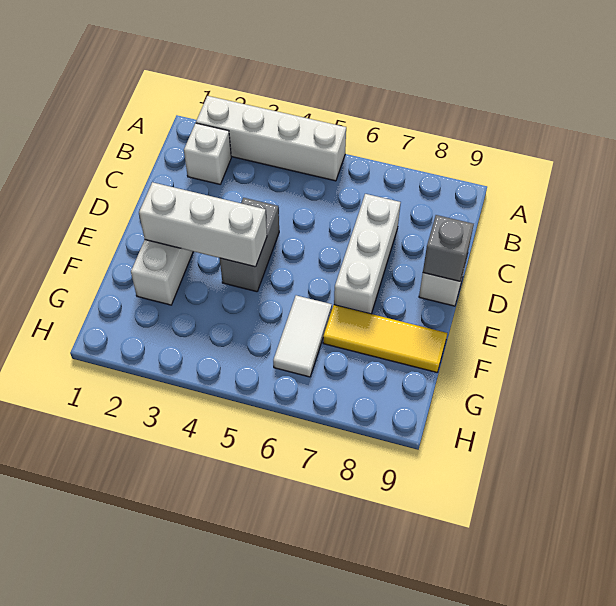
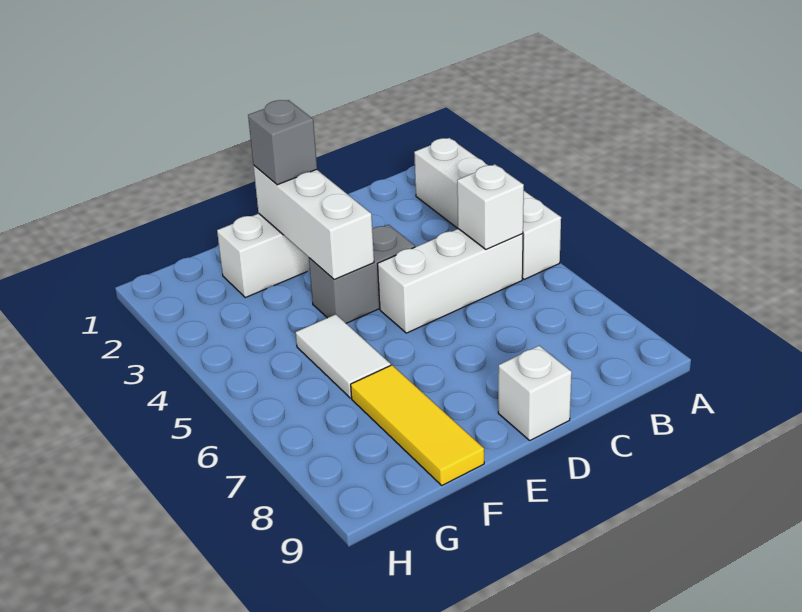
white brick B2 level 1 -> white brick B5 level 2
white brick C7:E7 level 1 -> white brick B5:D5 level 1
grey brick D9 level 2 -> grey brick E2 level 3
white tile F6:G6 level 1 -> white tile F5:F6 level 1

